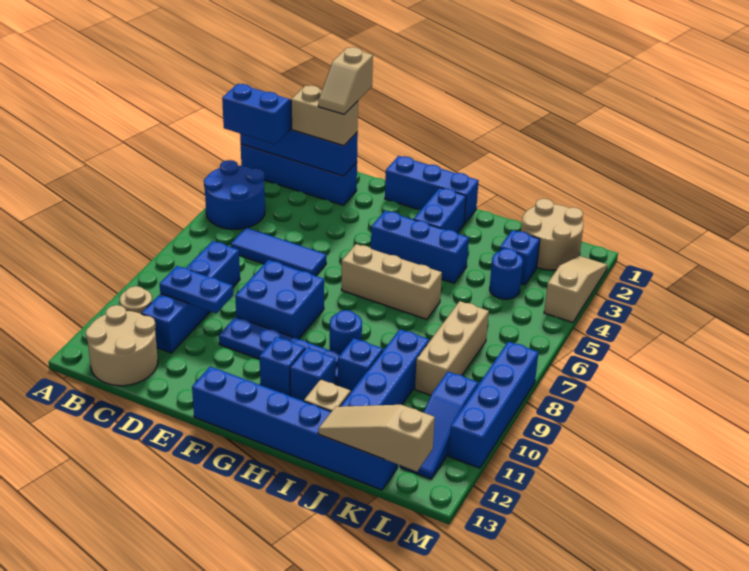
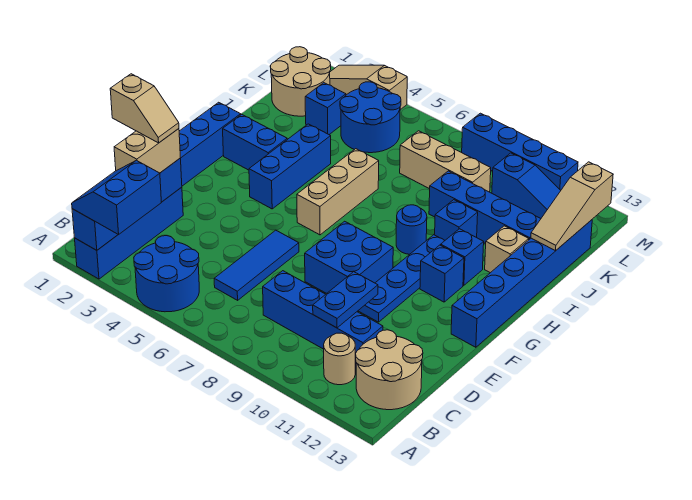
blue round brick K4 level 1 -> blue round brick K4:L5 level 1

